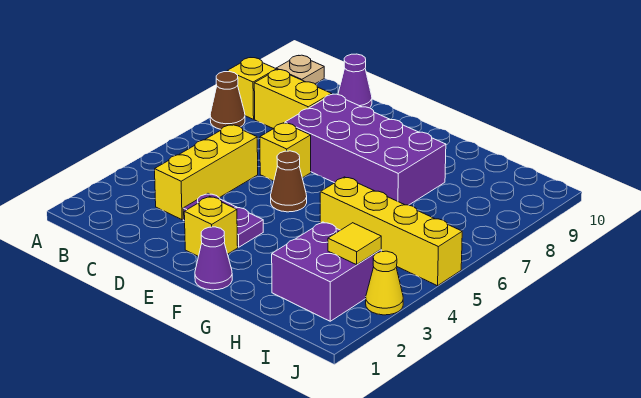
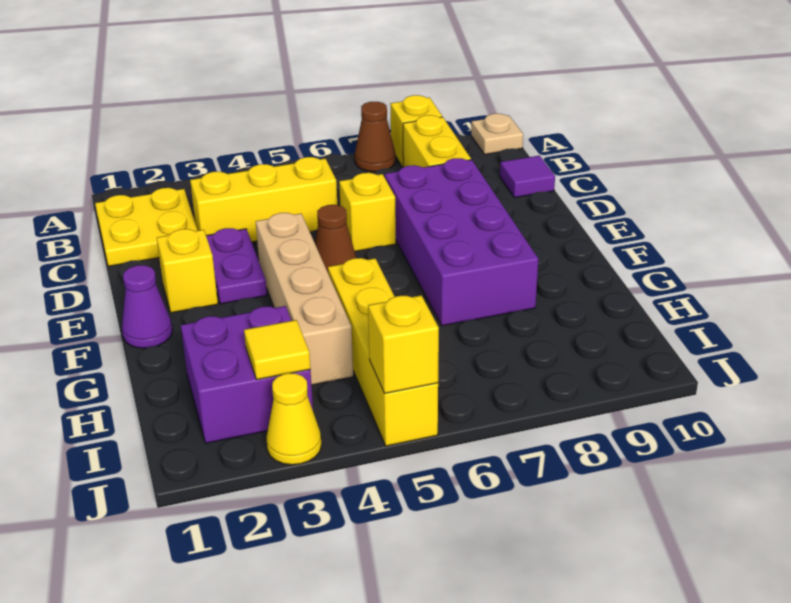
none -> yellow plate B1:C2 level 1
purple cone C10 level 1 -> purple tile C10 level 1
none -> tan brick E4:H4 level 1
none -> yellow brick J5 level 2

